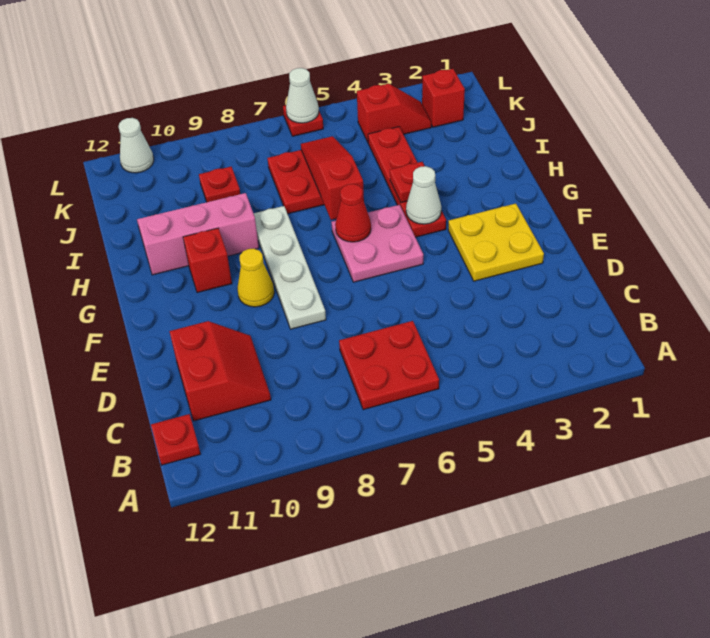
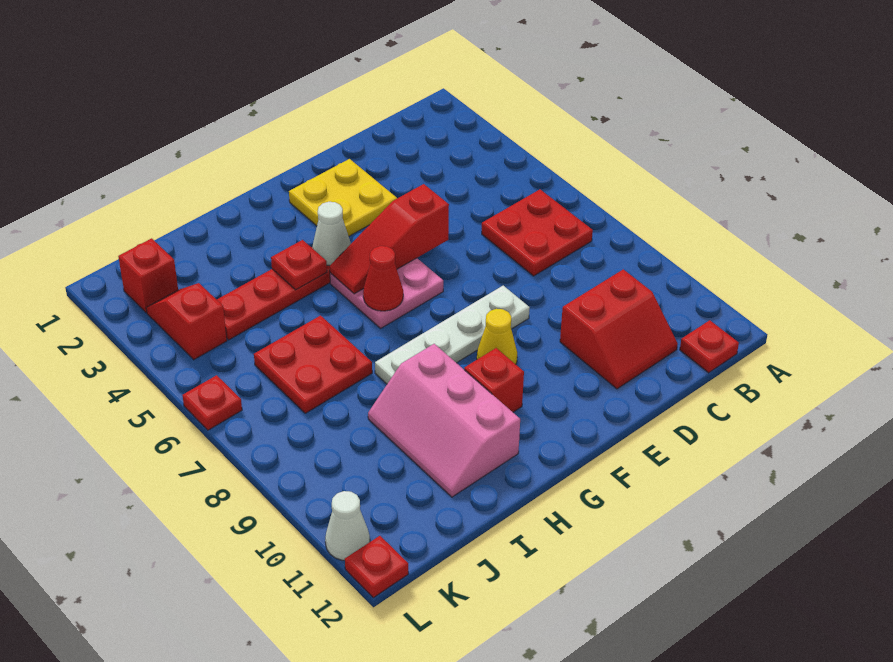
red slope C10:D11 level 1 top 11 -> red slope C10:D11 level 1 top 10
red slope H6:J6 level 2 top H -> red slope E5:G5 level 2 top E
red plate J9 level 1 -> red plate L12 level 1
white cone L6 level 2 -> none

